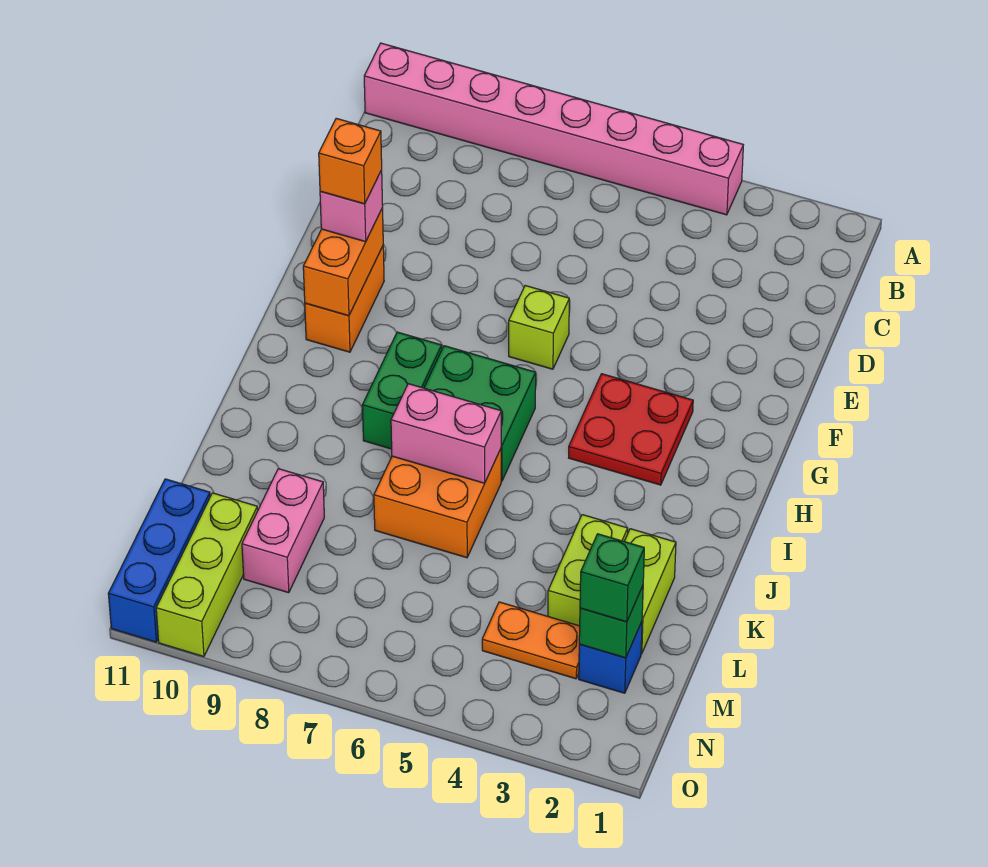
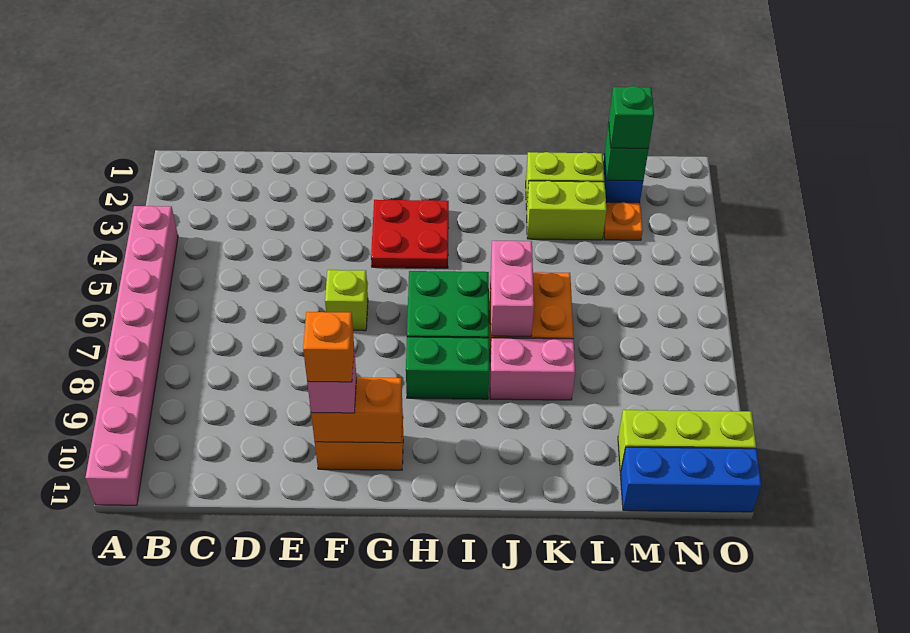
pink brick L9:M9 level 1 -> pink brick J8:K8 level 1
orange plate M3:M4 level 1 -> orange plate M3 level 1

